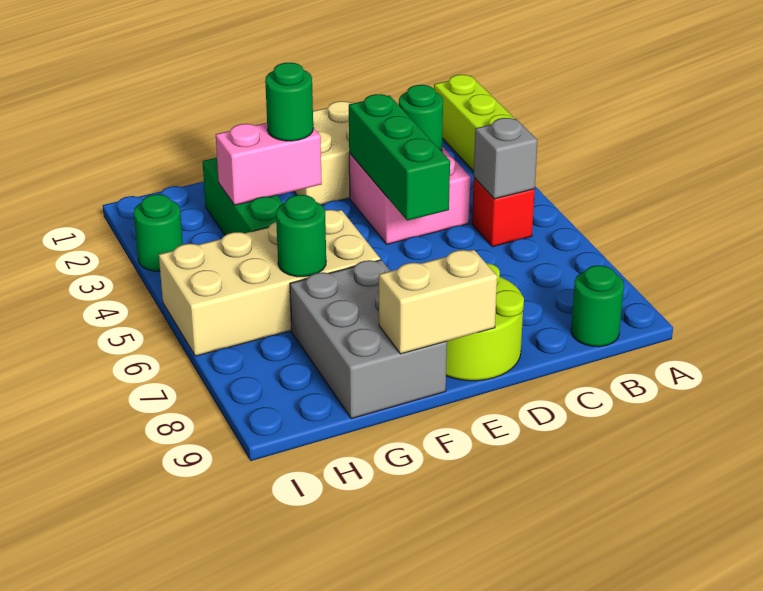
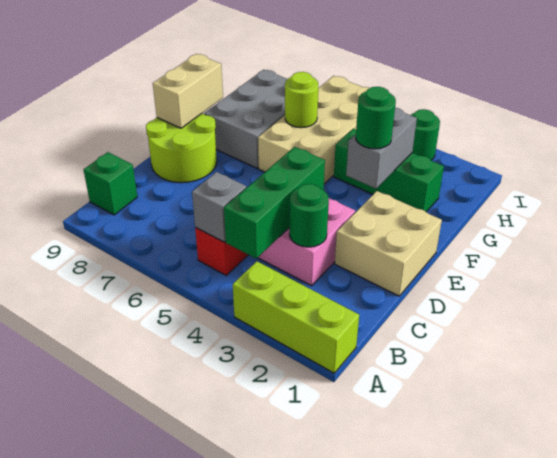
green round brick B9 level 1 -> green brick B9 level 1
green brick D3:D5 level 2 -> green brick B4:D4 level 2
pink brick F3:G3 level 2 -> grey brick F3:G3 level 2
grey brick F7:G9 level 1 -> grey brick F7:H8 level 1
green round brick G6 level 2 -> lime round brick G6 level 2

